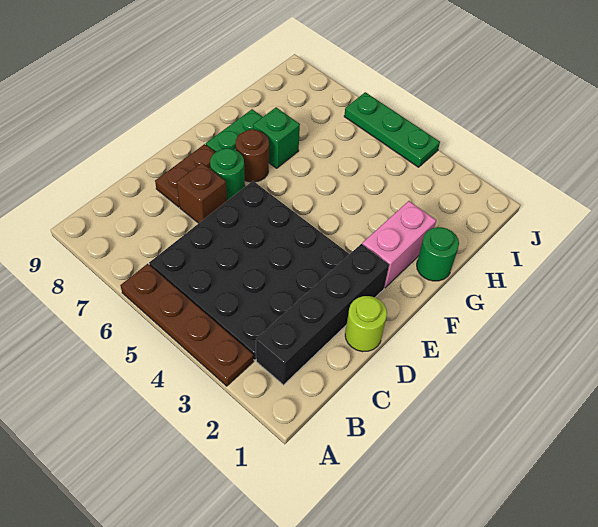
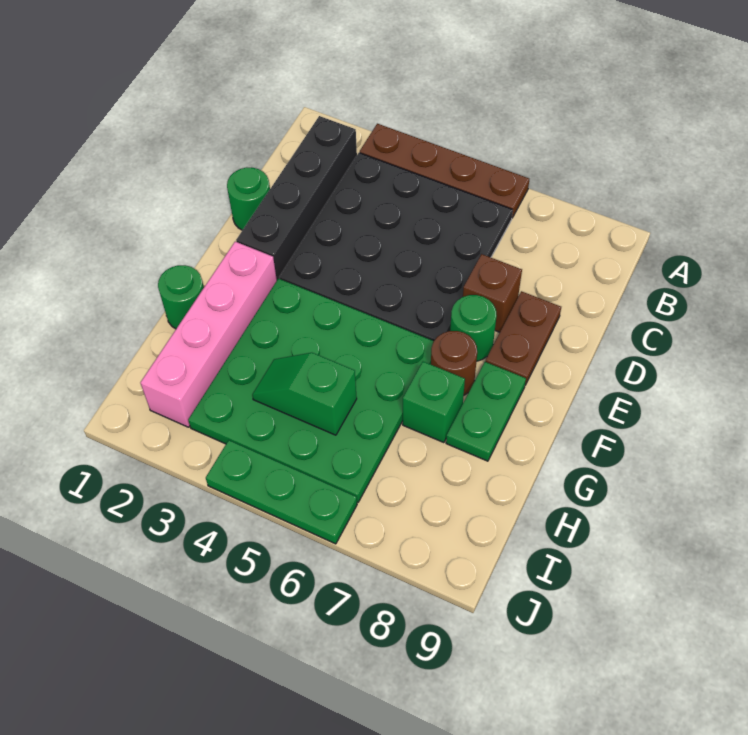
lime round brick D1 level 1 -> green round brick D1 level 1
pink brick F2:G2 level 1 -> pink brick F2:I2 level 1
none -> green plate F3:I6 level 1
none -> green slope H4:H5 level 2 top 5

